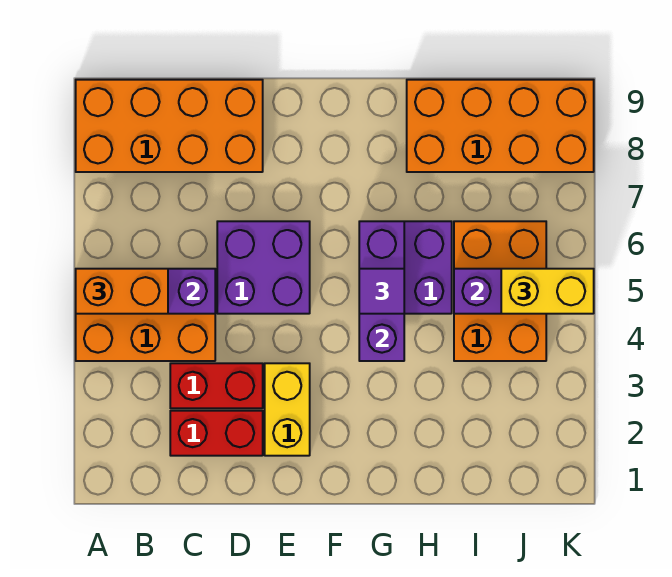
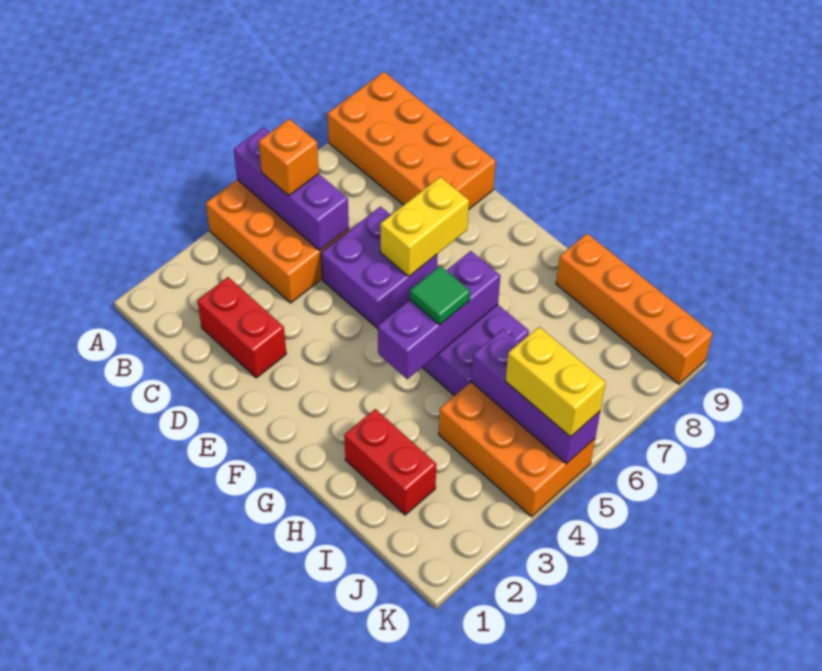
orange brick A5:B5 level 3 -> orange brick B5 level 3
red brick C3:D3 level 1 -> red brick H2:I2 level 1
yellow brick E2:E3 level 1 -> yellow brick E6:E7 level 2
purple tile G5 level 3 -> green tile G5 level 3
orange brick H8:K9 level 1 -> orange brick H9:K9 level 1
orange brick I4:J6 level 1 -> orange brick I4:K5 level 1

